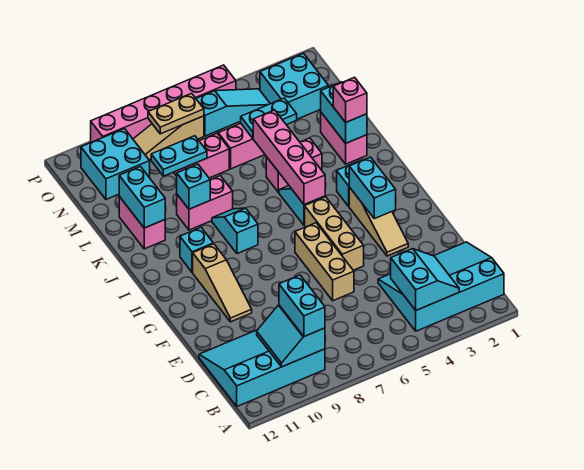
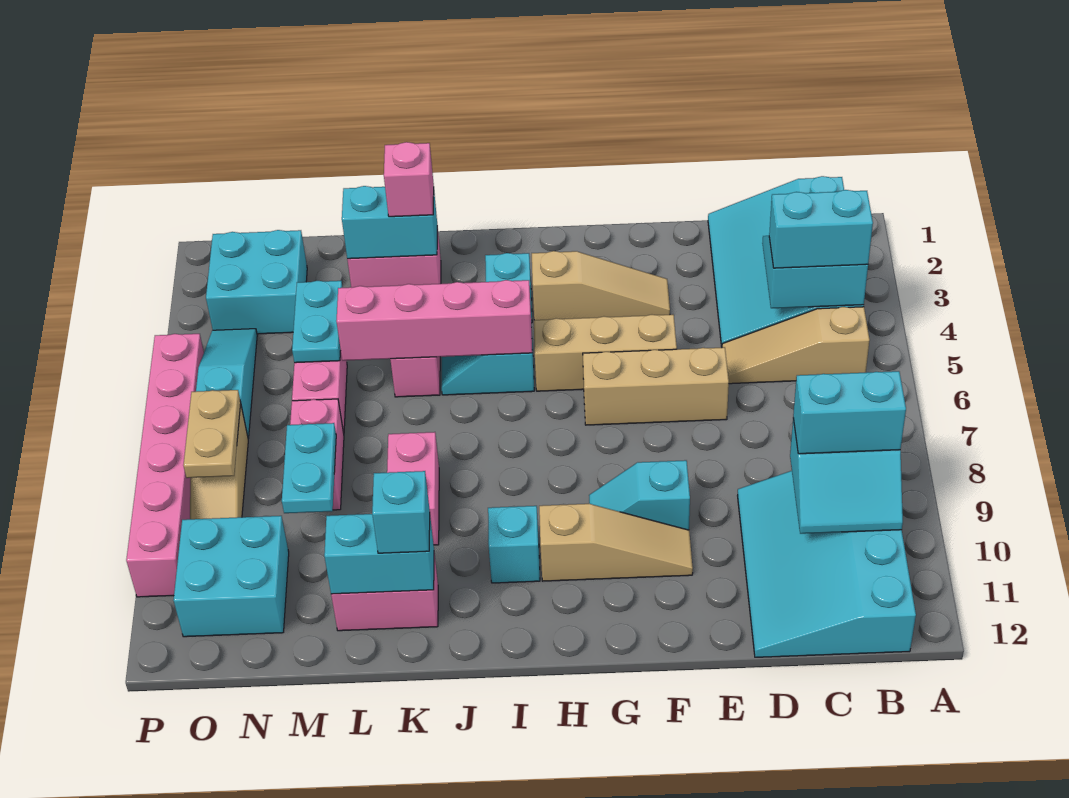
none -> tan slope B5:D5 level 1 top B
cyan brick G3:H3 level 2 -> cyan brick B4:C4 level 3
cyan slope I8:J8 level 1 top I -> cyan slope F9:G9 level 1 top F
cyan brick K9 level 2 -> cyan brick K11 level 3

